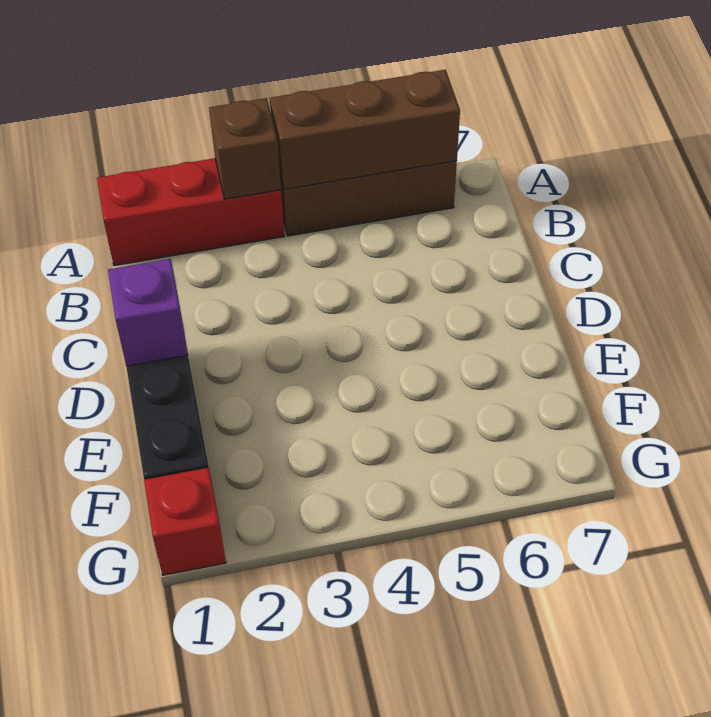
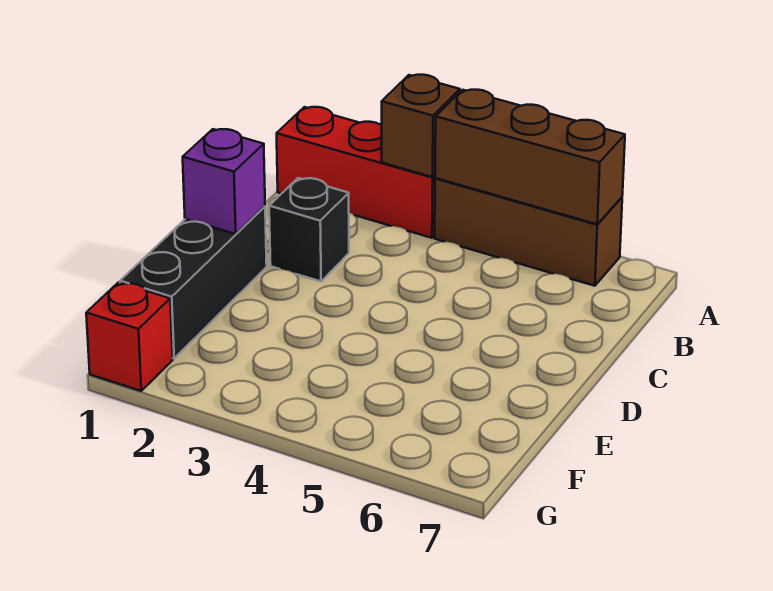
none -> black brick C2 level 1

